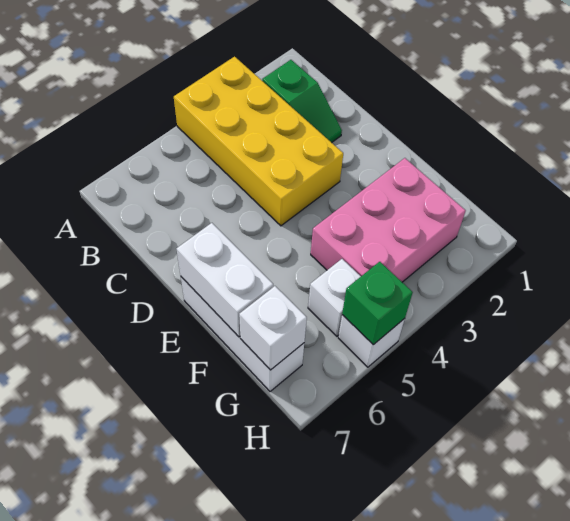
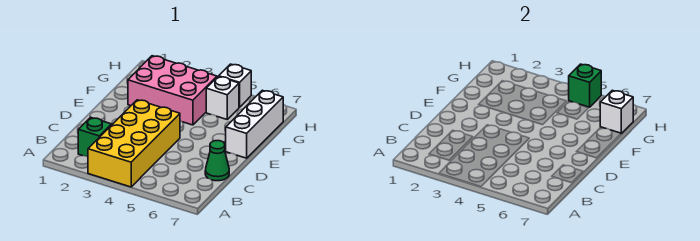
none -> green cone C7 level 1
white brick E7:F7 level 2 -> none

